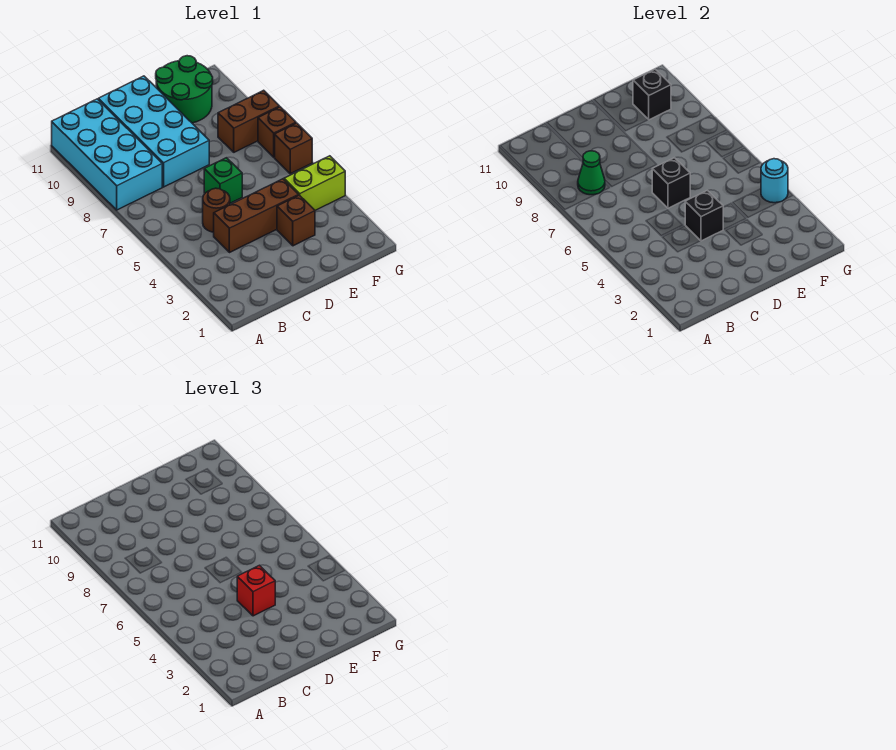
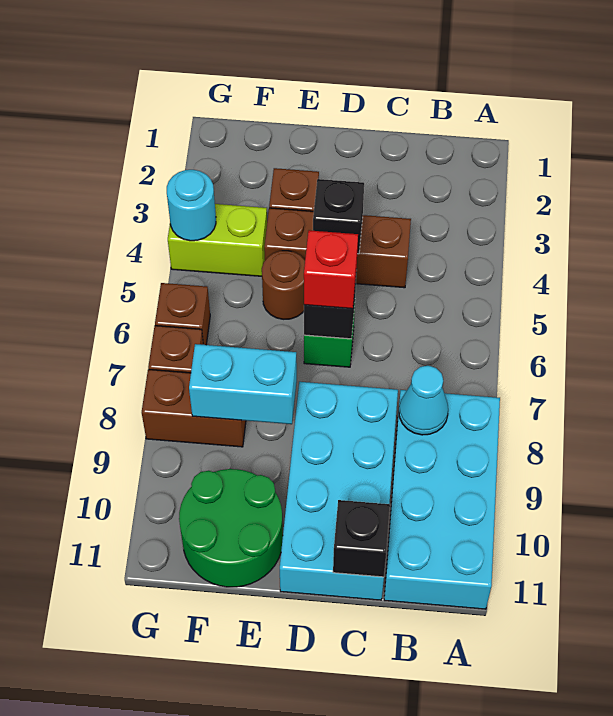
green cone B8 level 2 -> cyan cone B8 level 2
brown round brick C5 level 1 -> brown round brick E5 level 1
red brick D4 level 3 -> red brick D6 level 3
none -> cyan brick E8:F8 level 2
black brick F10 level 2 -> black brick C11 level 2

